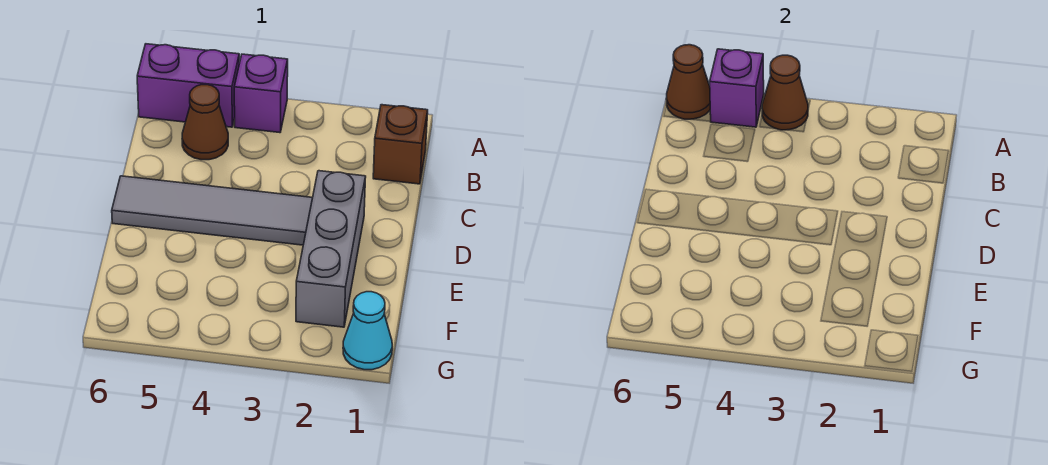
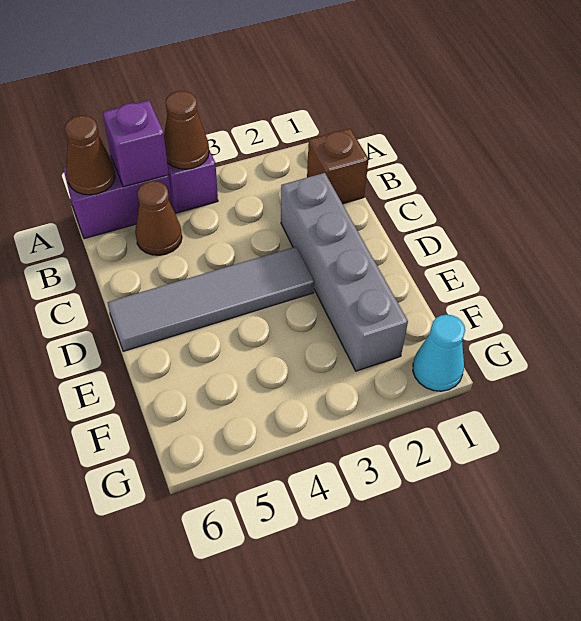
grey brick D2:F2 level 1 -> grey brick C2:F2 level 1

